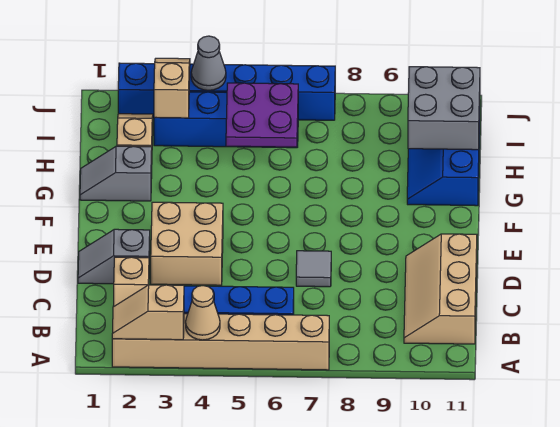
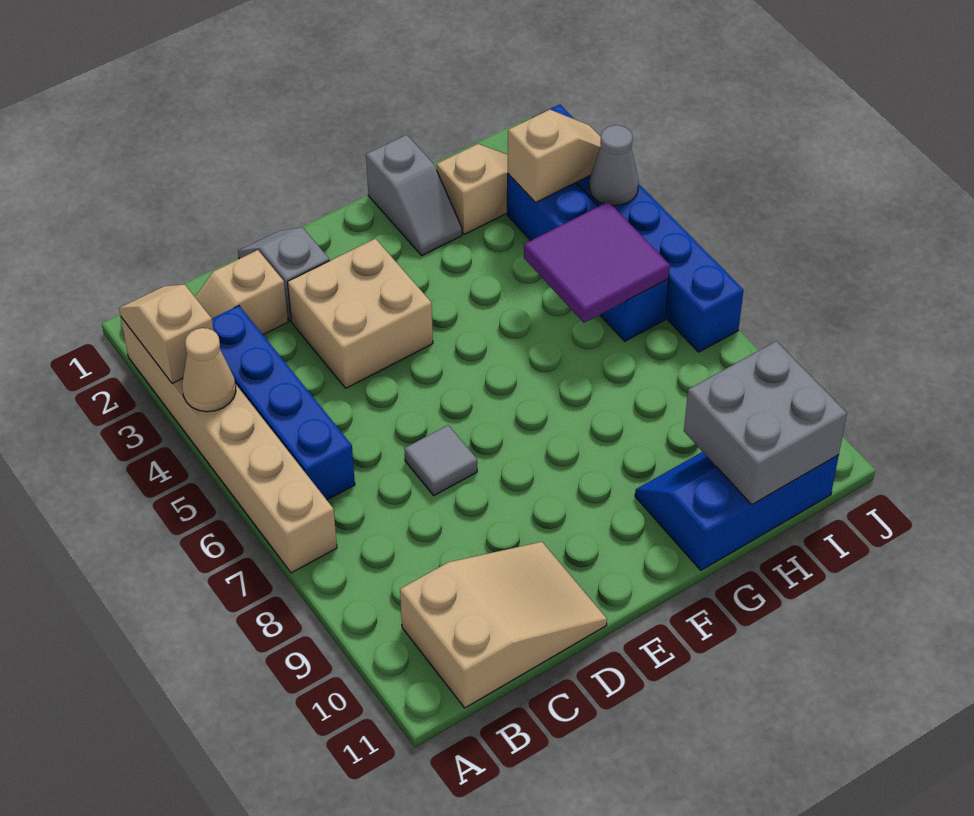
tan slope B10:D11 level 1 top 11 -> tan slope B10:D11 level 1 top B
grey slope G1:G2 level 1 top 2 -> grey slope G1:G2 level 1 top 1
purple plate H5:I6 level 2 -> purple tile H5:I6 level 2

